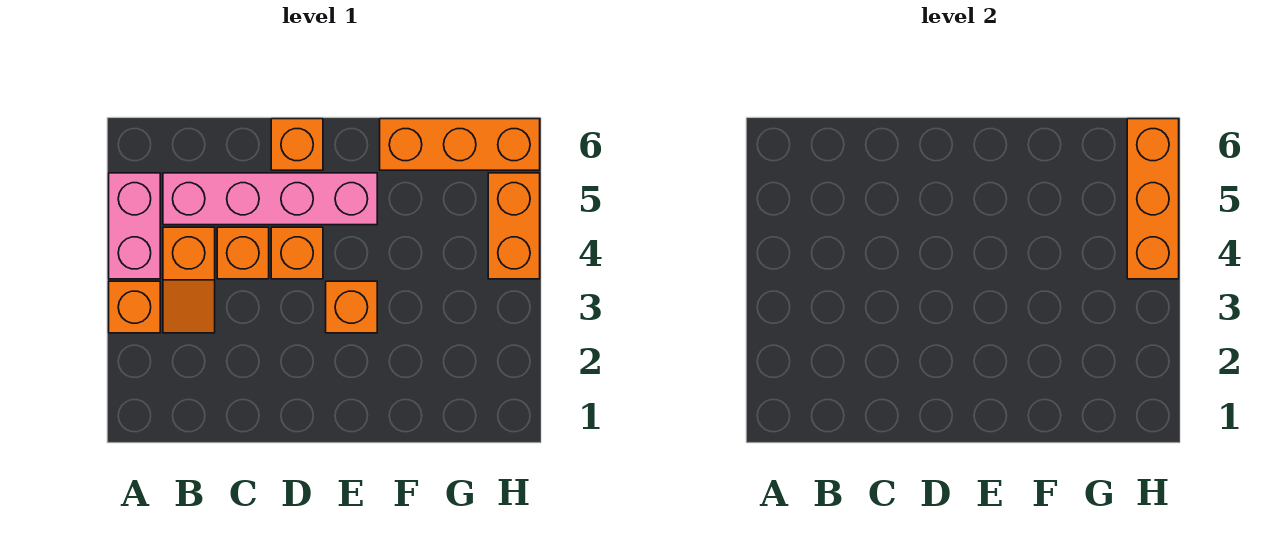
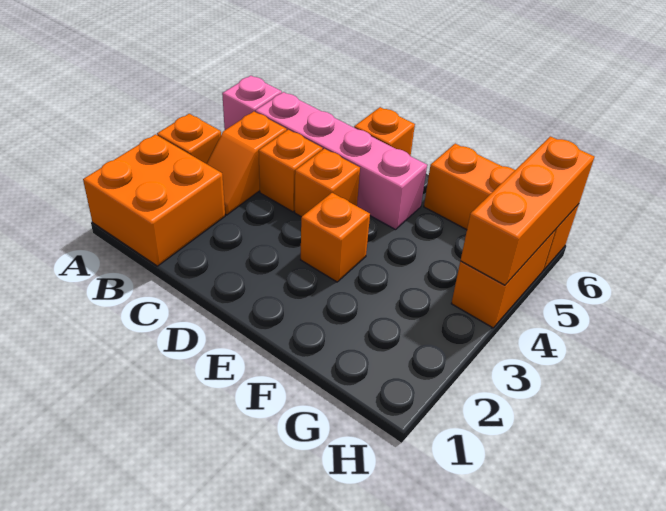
none -> orange brick A1:B2 level 1
pink brick A4:A5 level 1 -> pink brick A5 level 1

